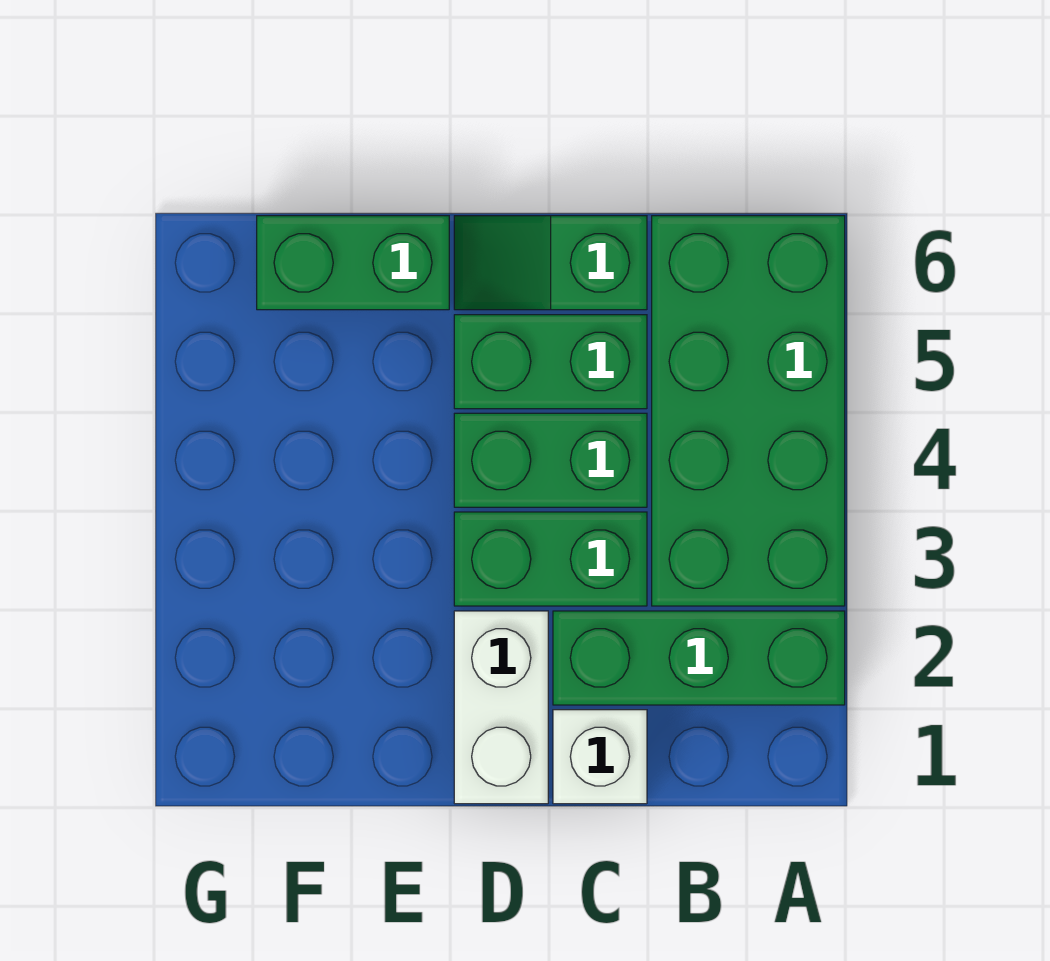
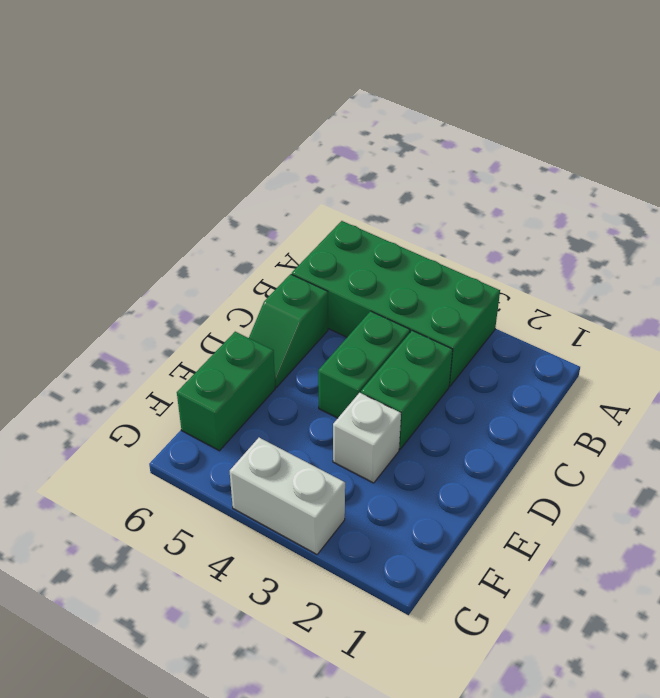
green brick A2:C2 level 1 -> none
white brick C1 level 1 -> white brick E3 level 1
green brick C5:D5 level 1 -> none
white brick D1:D2 level 1 -> white brick G3:G4 level 1

